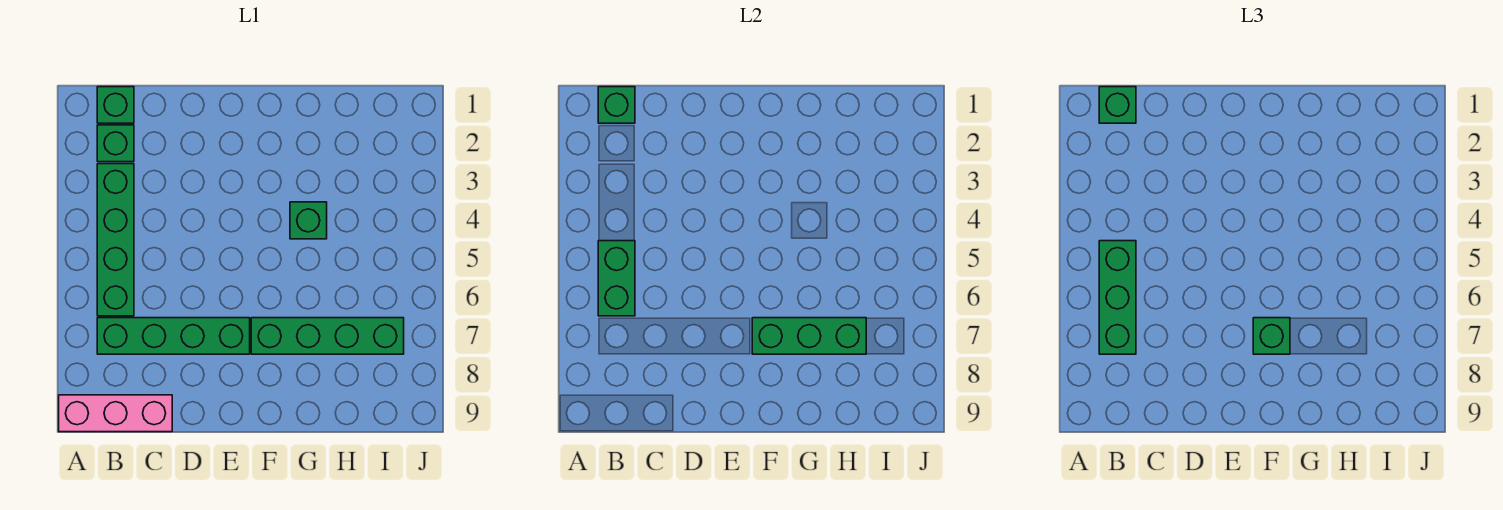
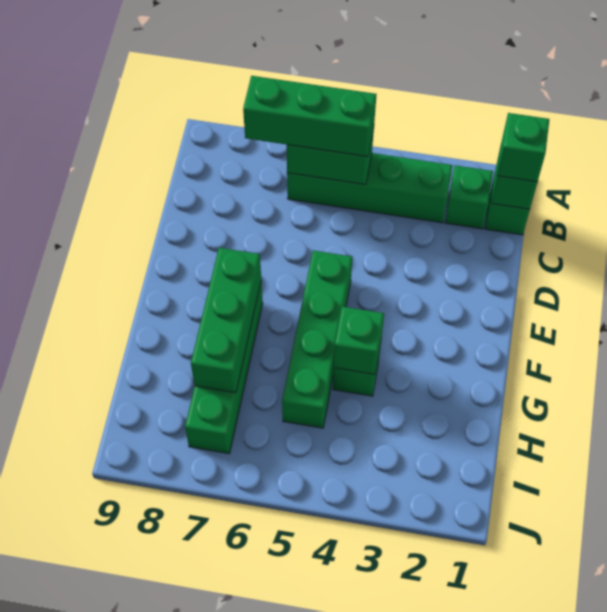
pink brick A9:C9 level 1 -> none
green brick B7:E7 level 1 -> green brick E5:H5 level 1
green brick F7 level 3 -> green brick G4 level 2

